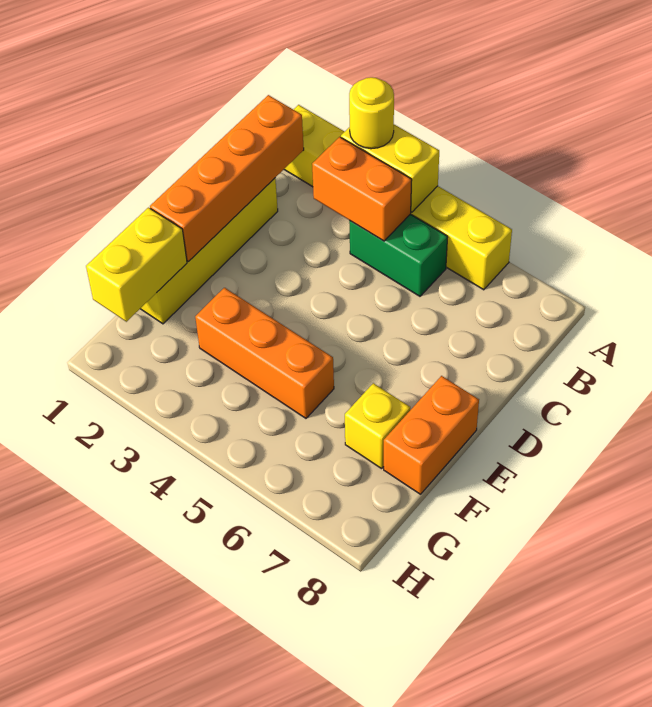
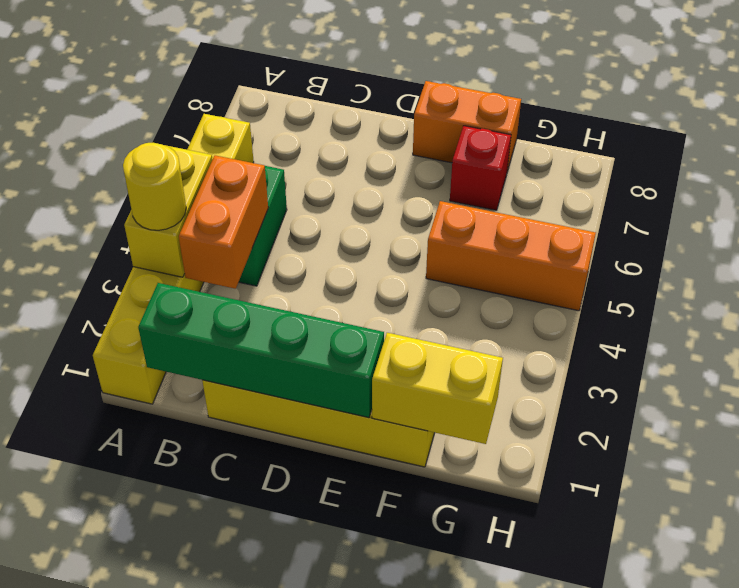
orange brick B1:E1 level 2 -> green brick B1:E1 level 2
orange brick F3:F5 level 1 -> orange brick F5:H5 level 1
yellow brick F7 level 1 -> red brick F7 level 1

